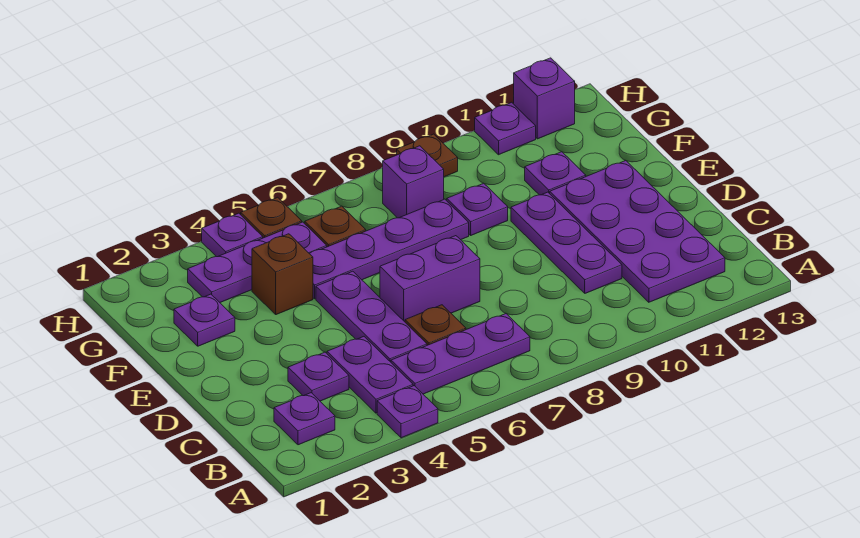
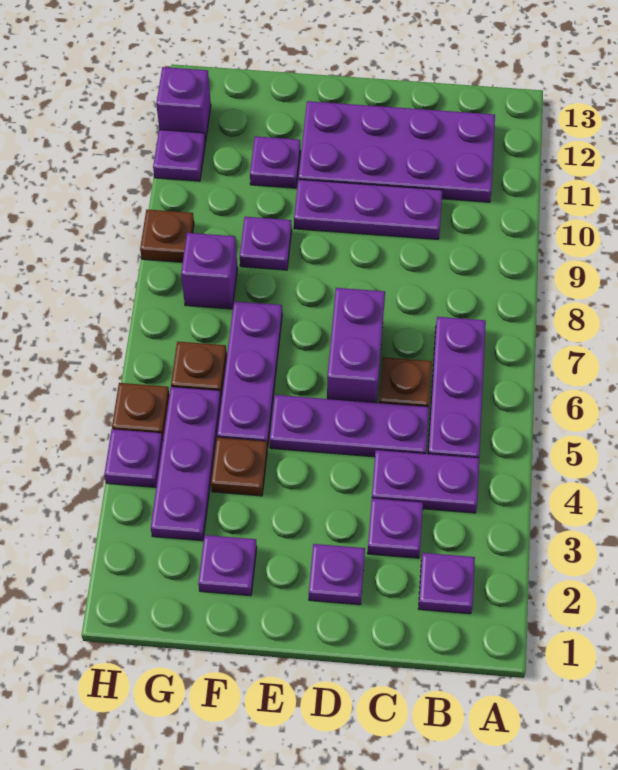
purple plate A4 level 1 -> purple plate D2 level 1
brown brick F4 level 1 -> brown plate F4 level 1
purple plate F5:F8 level 1 -> purple plate F5:F7 level 1

